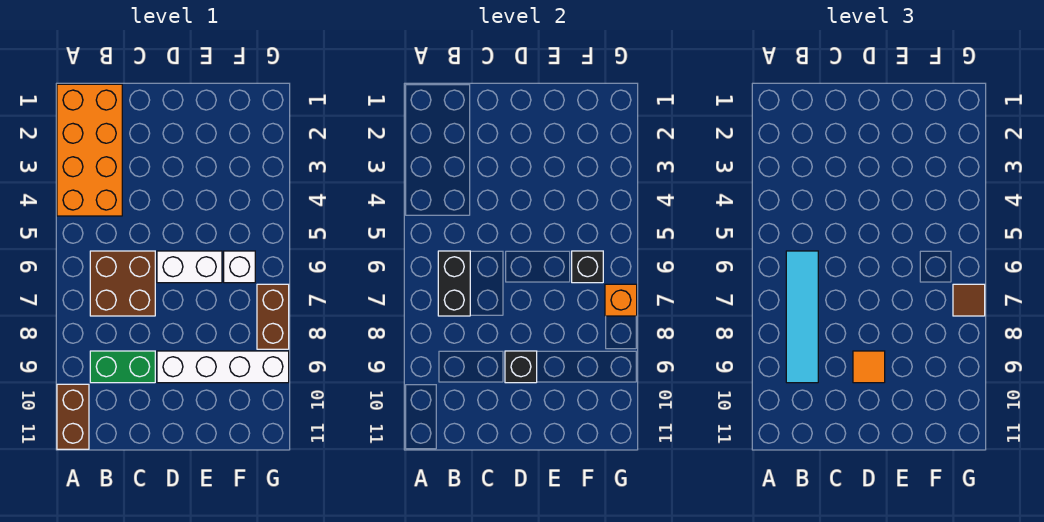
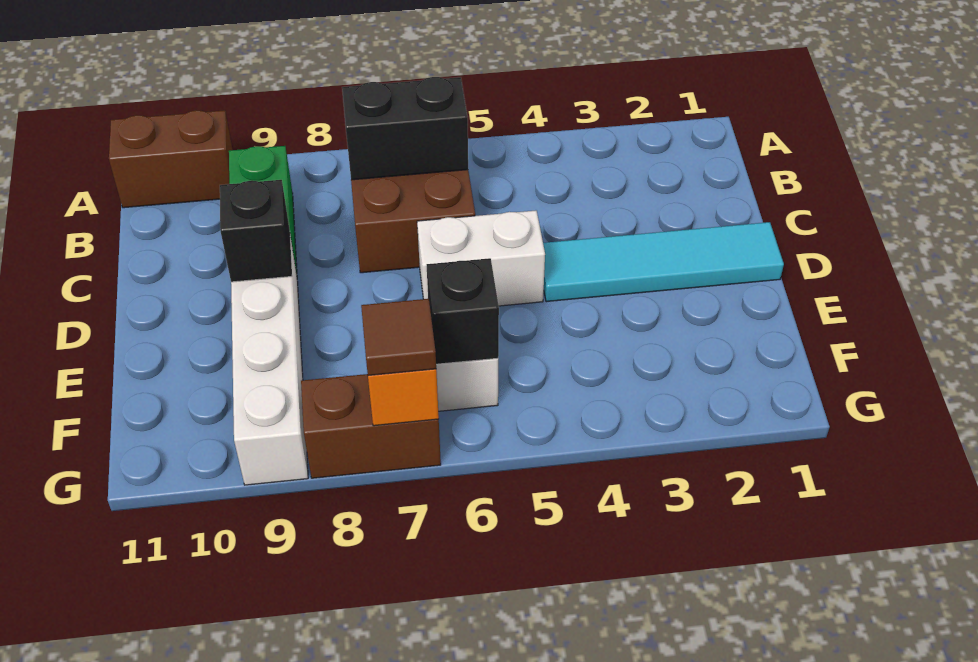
orange brick A1:B4 level 1 -> none
cyan tile B6:B9 level 3 -> cyan tile D1:D4 level 1
white brick D6:E6 level 1 -> white brick D5:D6 level 1
orange tile D9 level 3 -> none

